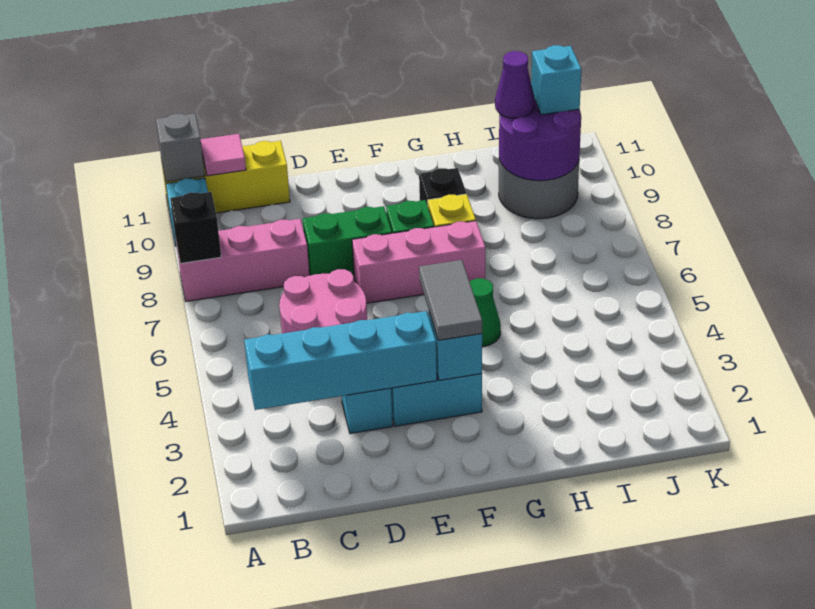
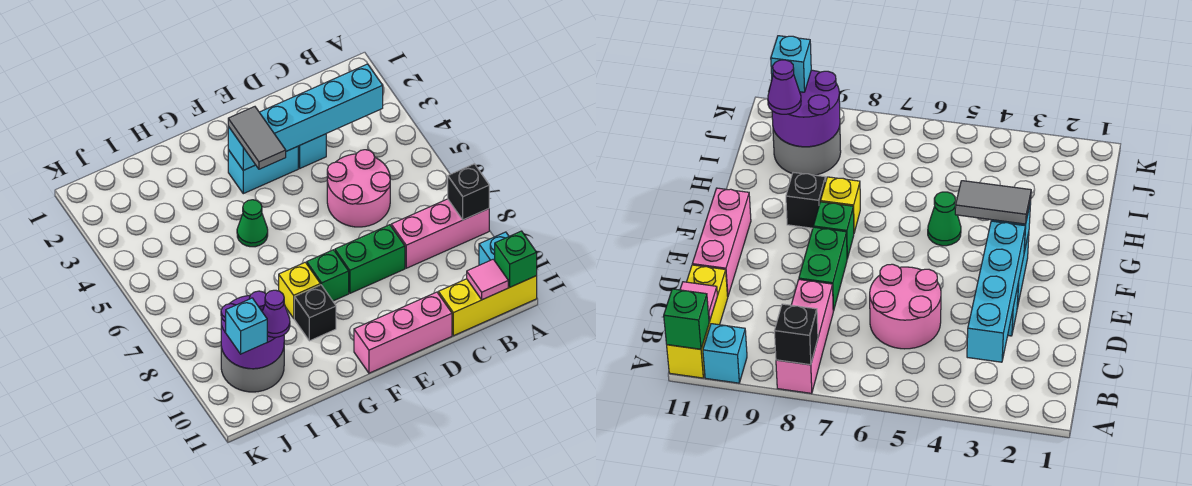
grey brick A11 level 2 -> green brick A11 level 2
pink brick E7:G7 level 1 -> pink brick D11:F11 level 1

